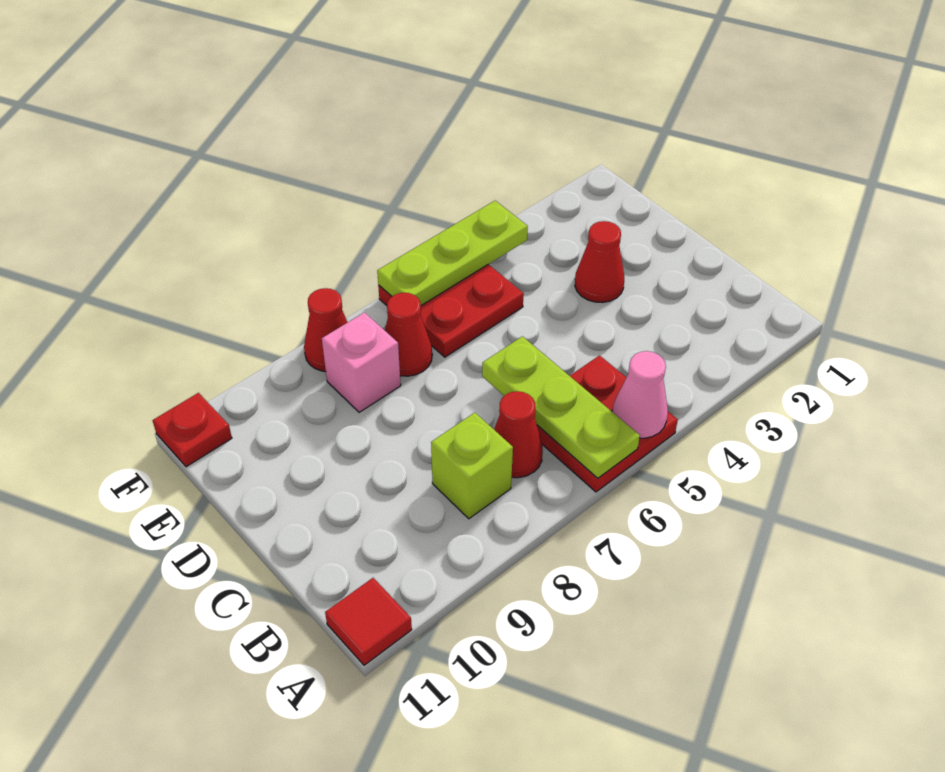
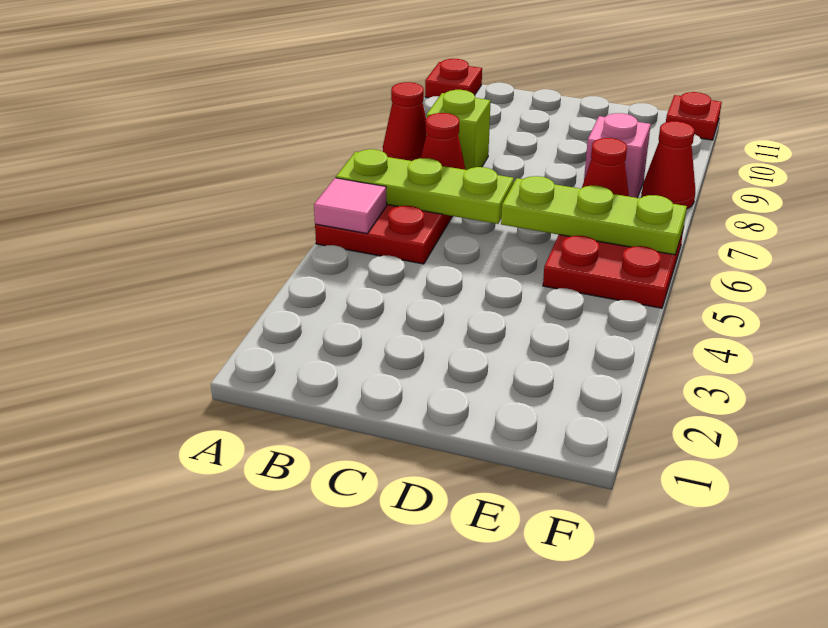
pink cone A5 level 2 -> pink tile A5 level 2
red tile A11 level 1 -> red plate A11 level 1
red cone D3 level 1 -> red cone A8 level 1
lime plate F4:F6 level 2 -> lime plate D6:F6 level 2

